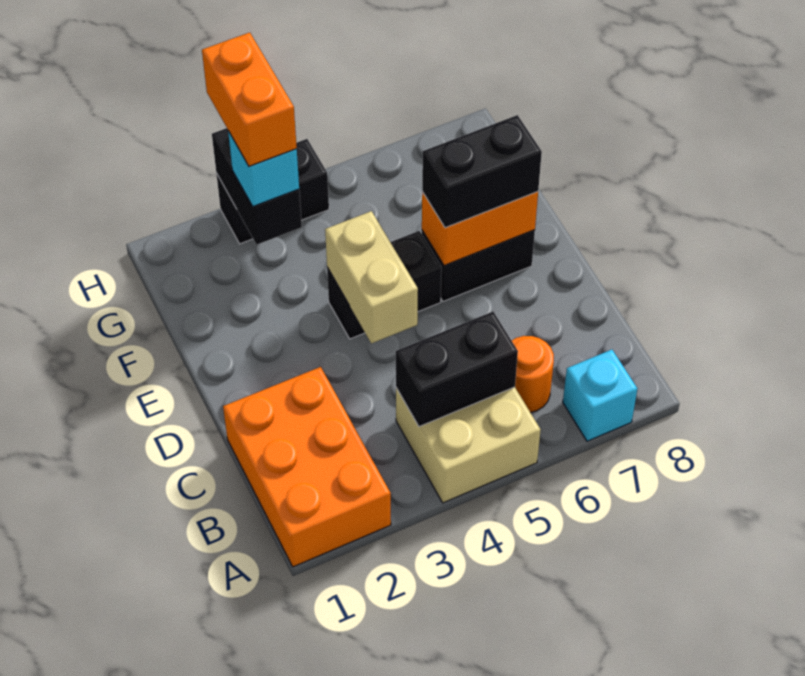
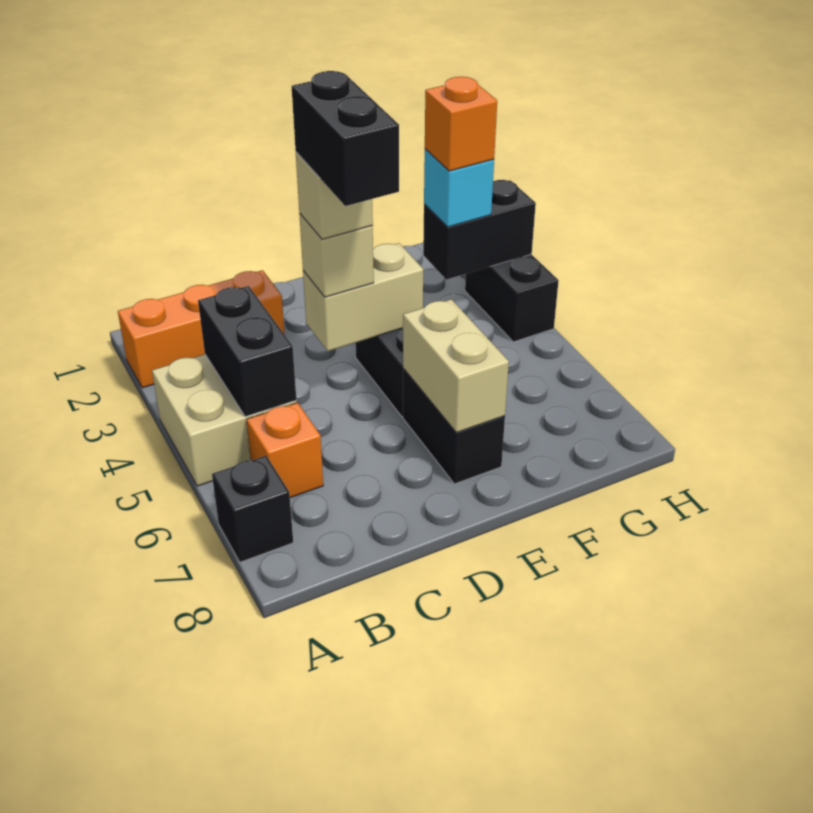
orange brick A1:C2 level 1 -> orange brick A2:C2 level 1
cyan brick A7 level 1 -> black brick A7 level 1
orange round brick B6 level 1 -> orange brick B6 level 1
none -> tan brick D4 level 3
none -> tan brick D4 level 4
orange brick E6:E7 level 2 -> tan brick E6:E7 level 2
black brick E6:E7 level 3 -> black brick D4:D5 level 5
orange brick G3:H3 level 4 -> orange brick G3 level 4

